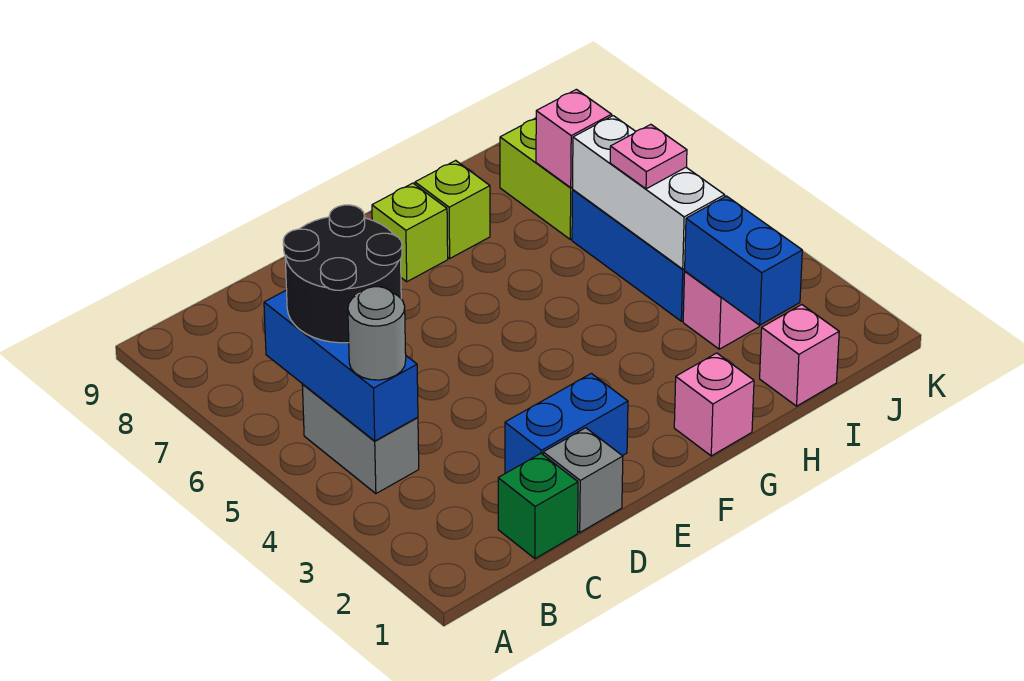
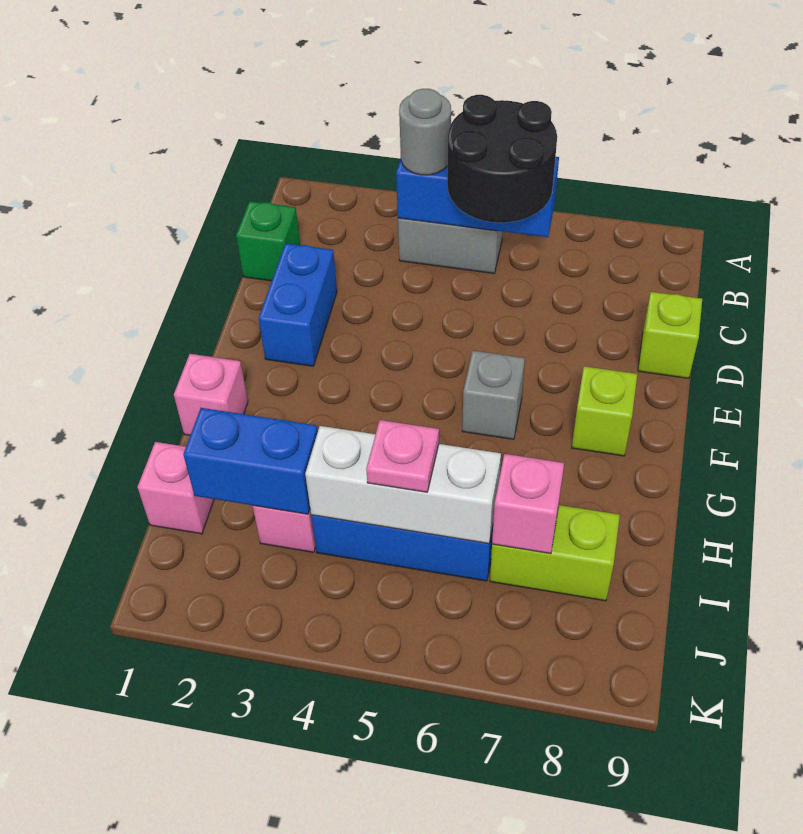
grey brick D1 level 1 -> grey brick F6 level 1
lime brick G8 level 1 -> lime brick D9 level 1

